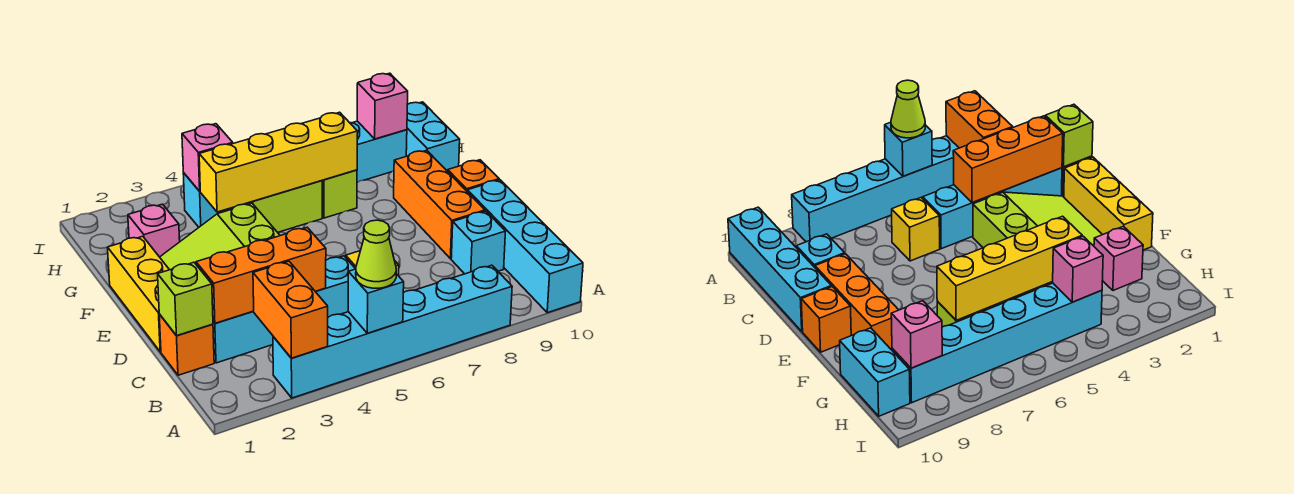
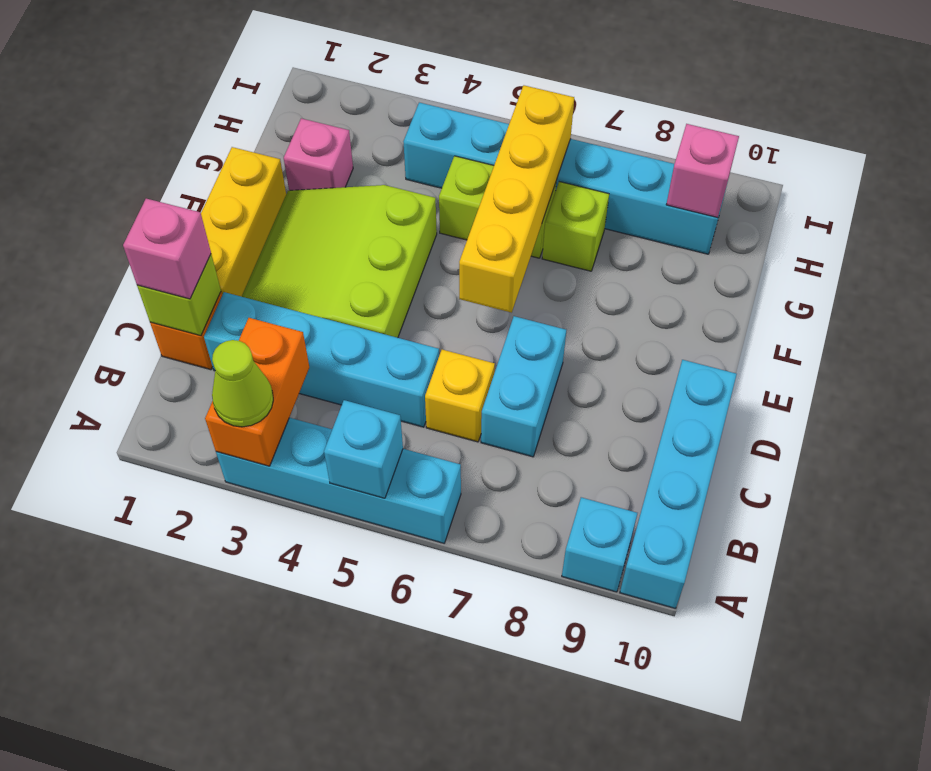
cyan brick A3:A8 level 1 -> cyan brick A3:A6 level 1
lime cone A5 level 3 -> lime cone A3 level 3
orange brick C2:C4 level 2 -> none
cyan brick C9 level 1 -> cyan brick A9 level 1
orange brick D9:F9 level 1 -> none
orange brick E10 level 1 -> none
yellow brick G4:G7 level 2 -> yellow brick E6:H6 level 2
cyan brick G10:H10 level 1 -> cyan brick C7:D7 level 1
pink brick H4 level 2 -> pink brick C1 level 3

